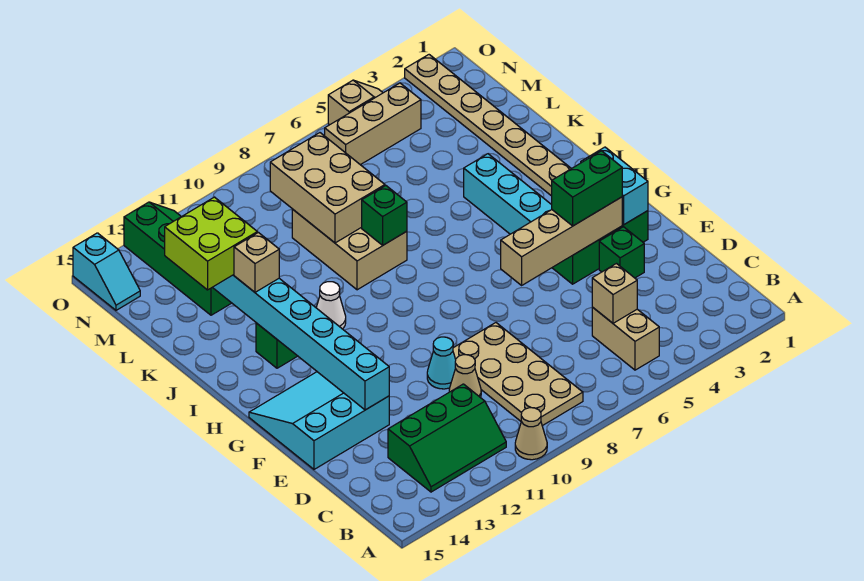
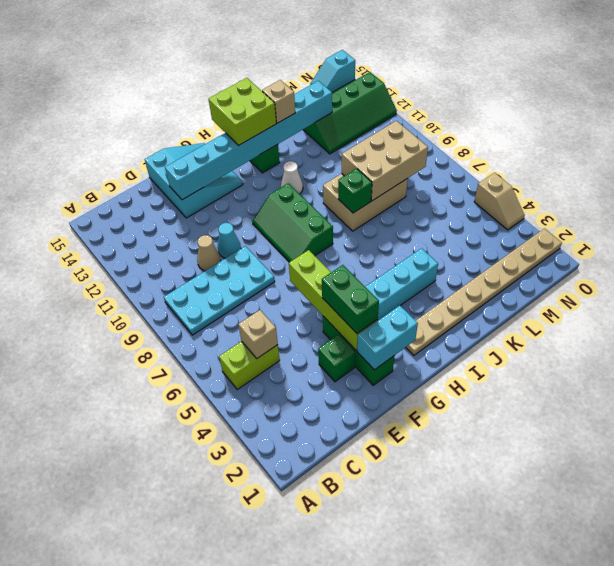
tan cone A10 level 1 -> none
tan brick B5:C5 level 1 -> lime brick B5:C5 level 1
tan plate B8:E9 level 1 -> cyan plate B8:E9 level 1
green slope B11:C13 level 1 top C -> green slope G8:H10 level 1 top H
tan brick F3:F6 level 2 -> lime brick F3:F6 level 2
lime brick K13:L14 level 3 -> lime brick H13:I14 level 3
tan brick N4:N6 level 1 -> none

